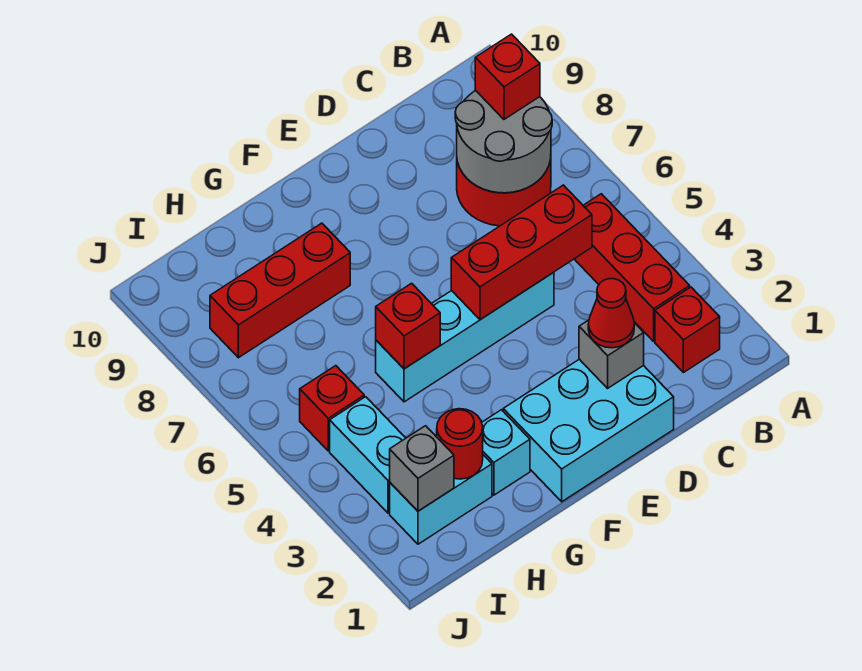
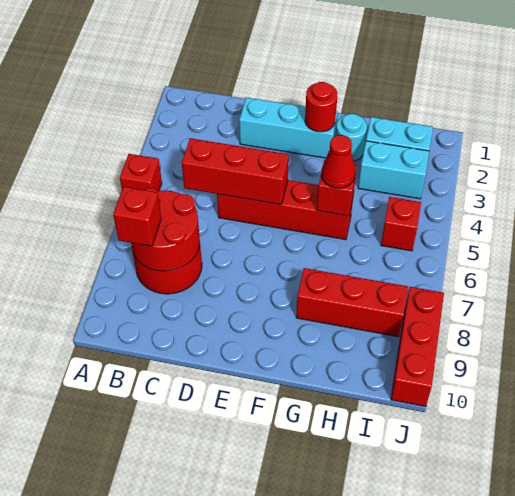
red brick B2 level 1 -> red brick A5 level 1
red brick B3:B5 level 1 -> red brick J8:J10 level 1
grey round brick B7:C8 level 2 -> red round brick B7:C8 level 2
cyan brick D1:F2 level 1 -> cyan brick D2:F2 level 1
grey brick D2 level 2 -> none
red cone D2 level 3 -> red cone G5 level 3
cyan brick D5:G5 level 1 -> red brick D5:G5 level 1
cyan brick G2 level 1 -> cyan round brick G2 level 1
red round brick H2 level 2 -> red round brick F2 level 2
grey brick I2 level 2 -> none
cyan brick I3:I4 level 1 -> cyan brick H3:I3 level 1

